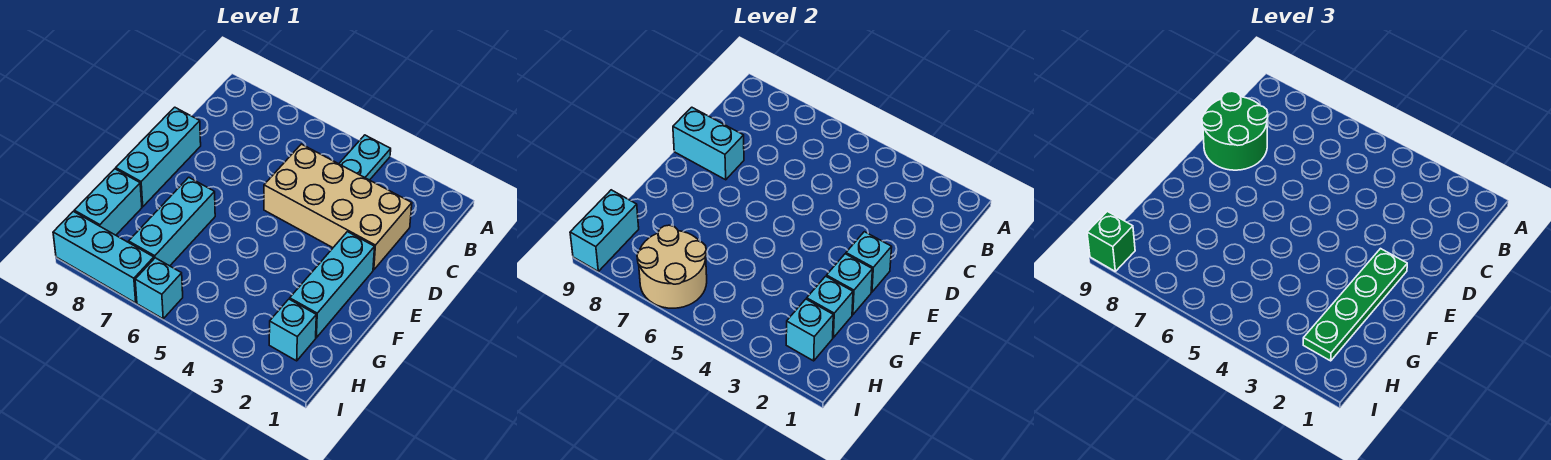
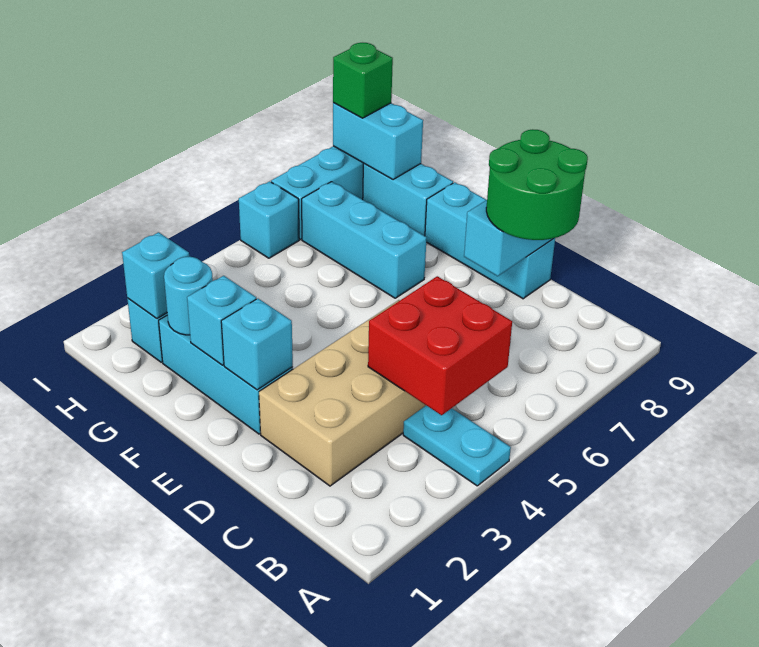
none -> red brick B4:C5 level 2
green plate E2:H2 level 3 -> none
cyan brick G2 level 2 -> cyan round brick G2 level 2
tan round brick H6:I7 level 2 -> none

